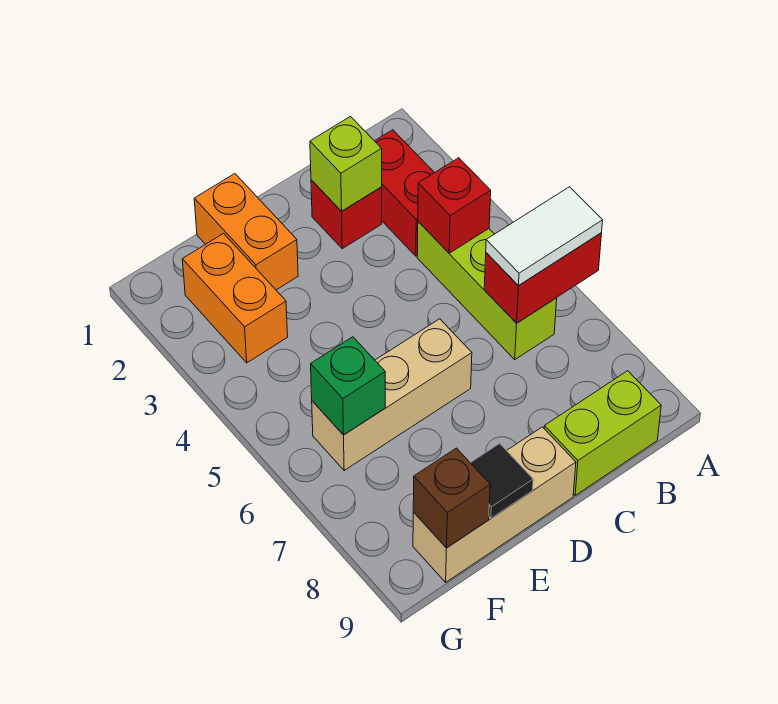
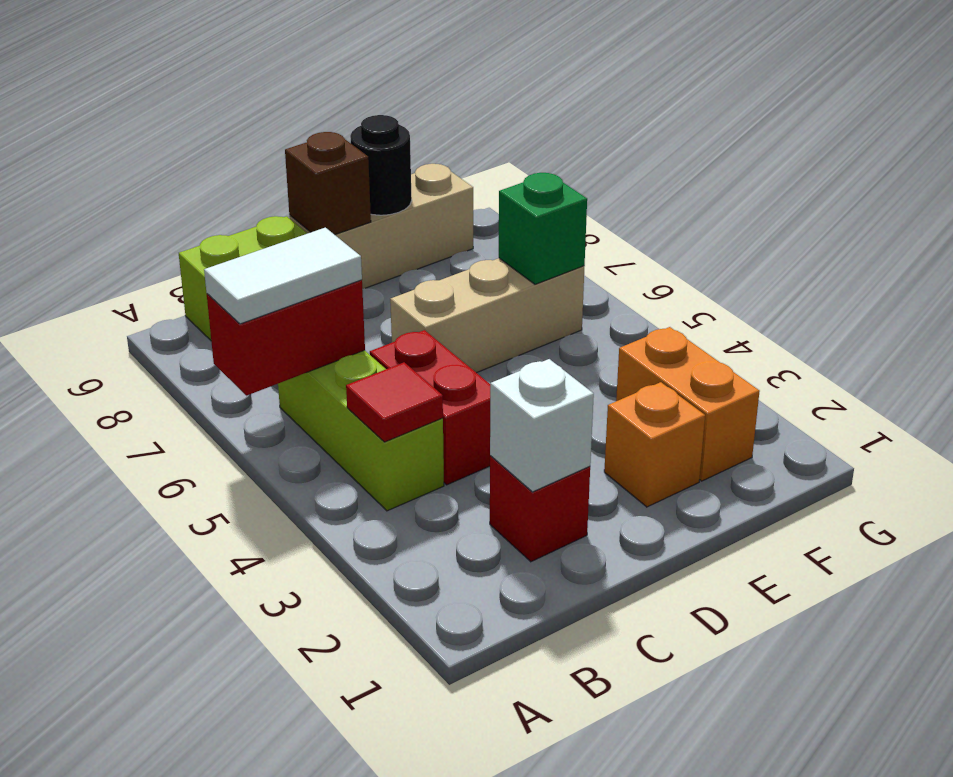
red brick B2:B3 level 1 -> red brick C4:C5 level 1
red brick B4 level 2 -> red tile B4 level 2
lime brick C2 level 2 -> white brick C2 level 2
orange brick E1:E2 level 1 -> orange brick E2 level 1
black tile E9 level 2 -> black round brick E9 level 2
brown brick F9 level 2 -> brown brick D9 level 2

